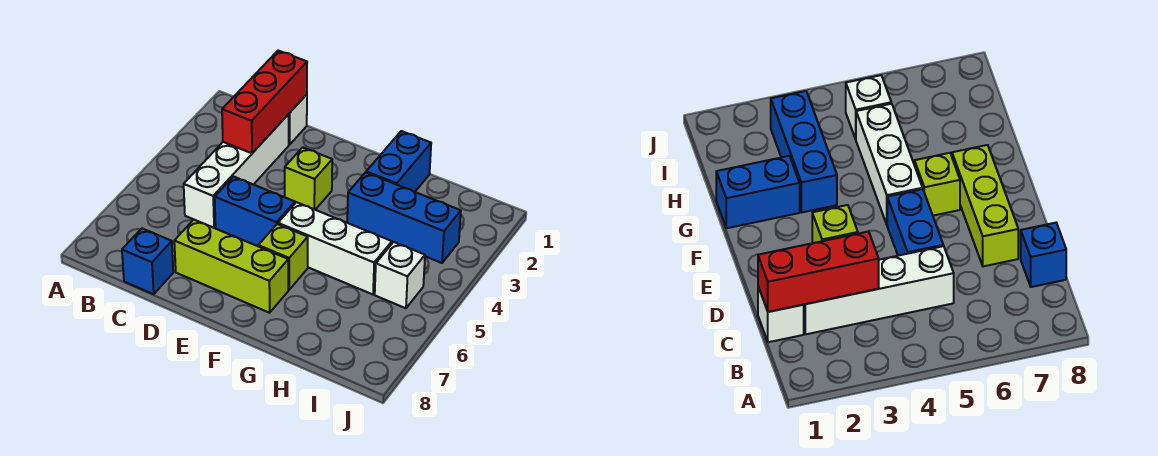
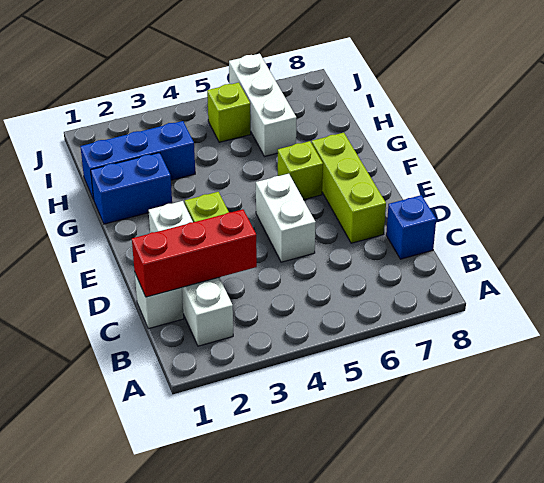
white brick C2:C5 level 1 -> white brick B2:E2 level 1
blue brick D5:E5 level 1 -> white brick D5:E5 level 1
white brick F5:H5 level 1 -> white brick H6:J6 level 1
blue brick G3:I3 level 1 -> blue brick H1:H3 level 1
white brick I5 level 1 -> lime brick I5 level 1

